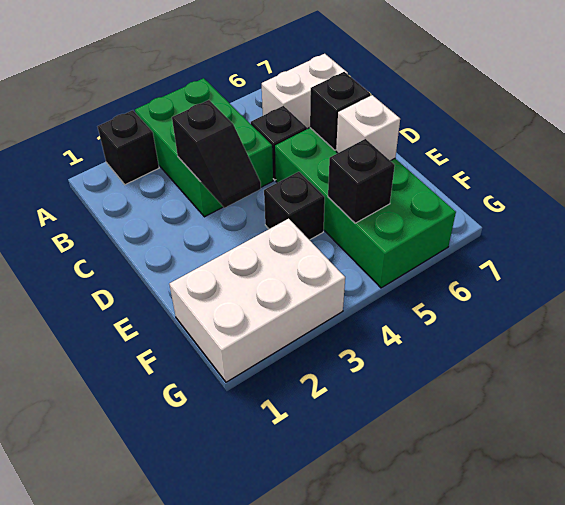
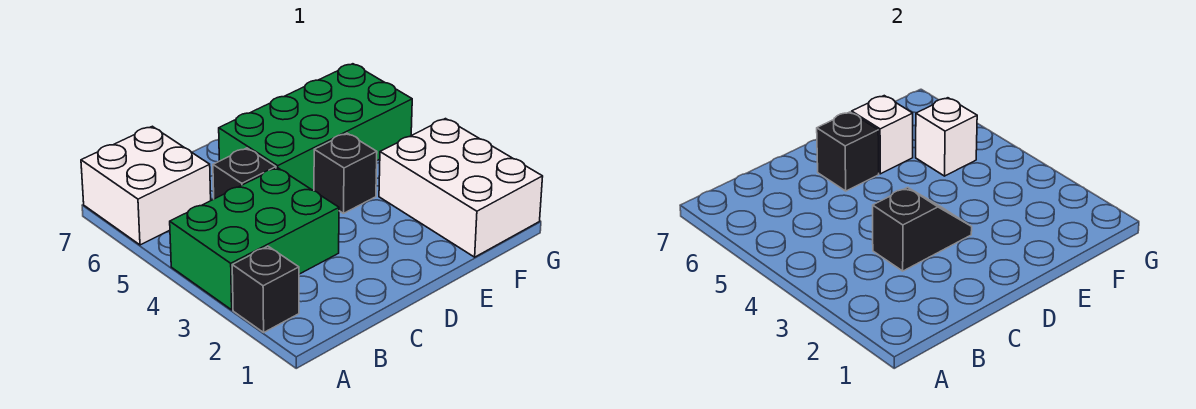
white brick B6:B7 level 1 -> white brick A6:B7 level 1
black brick F5 level 2 -> white brick F5 level 2

